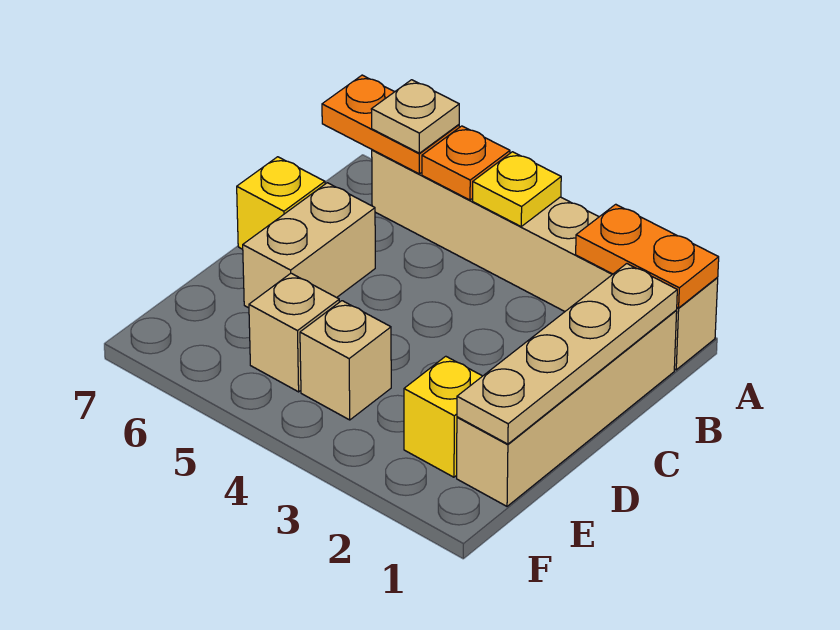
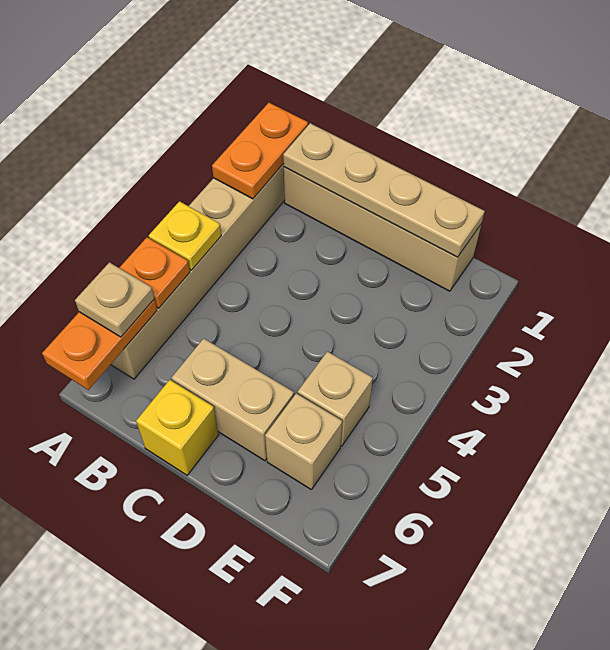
yellow brick E2 level 1 -> none
tan brick E4 level 1 -> tan brick E6 level 1

